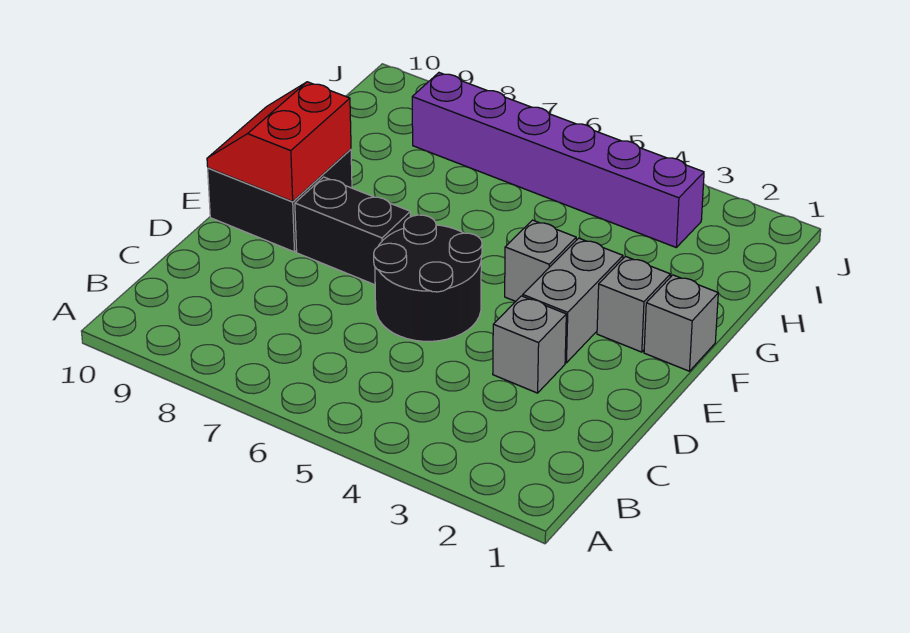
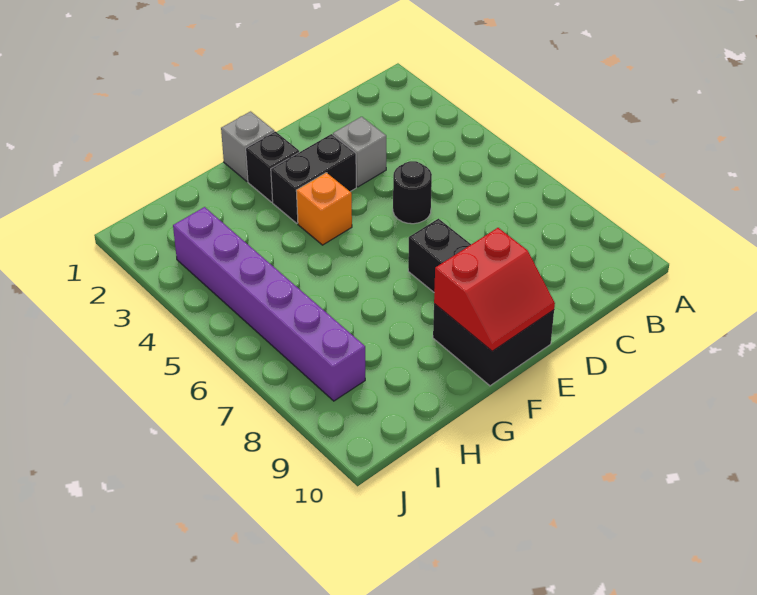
black round brick D5:E6 level 1 -> black round brick D5 level 1
grey brick E3:F3 level 1 -> black brick E3:F3 level 1
grey brick F2 level 1 -> black brick F2 level 1
grey brick F4 level 1 -> orange brick F4 level 1

